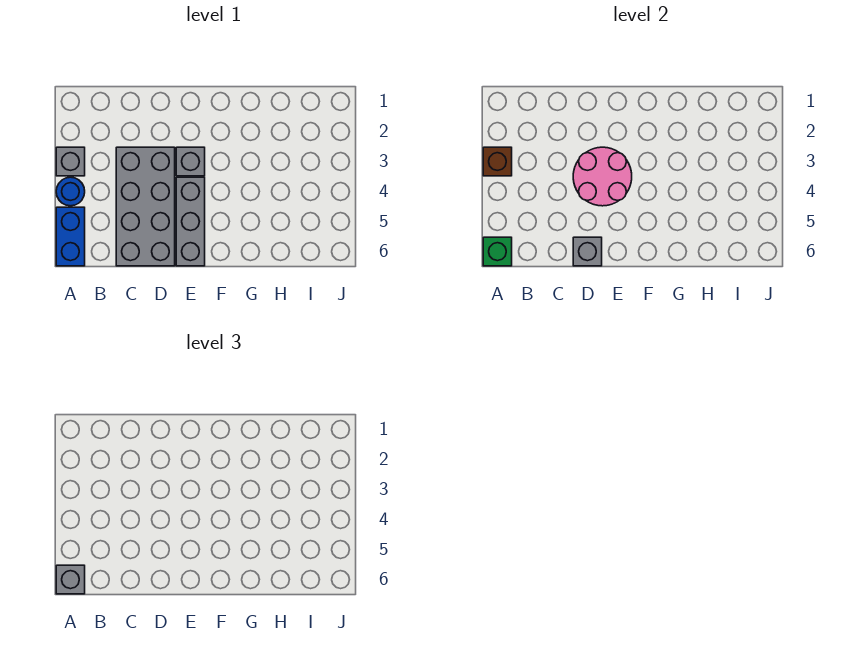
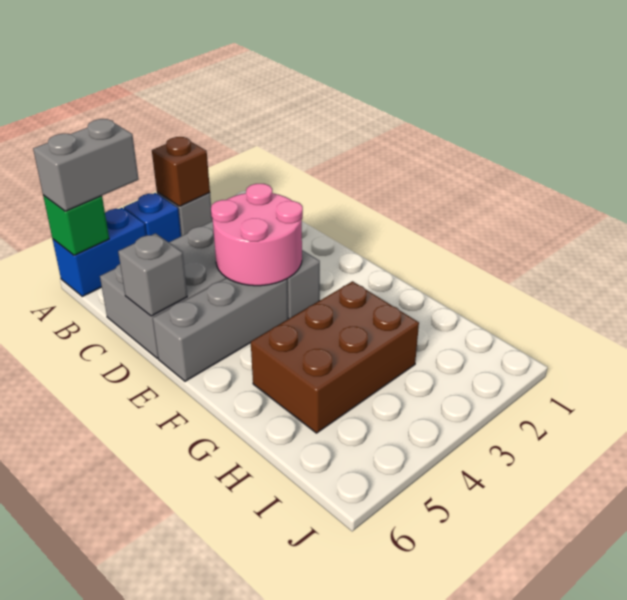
blue round brick A4 level 1 -> blue brick A4 level 1
grey brick A6 level 3 -> grey brick A5:A6 level 3
none -> brown brick G3:H5 level 1

